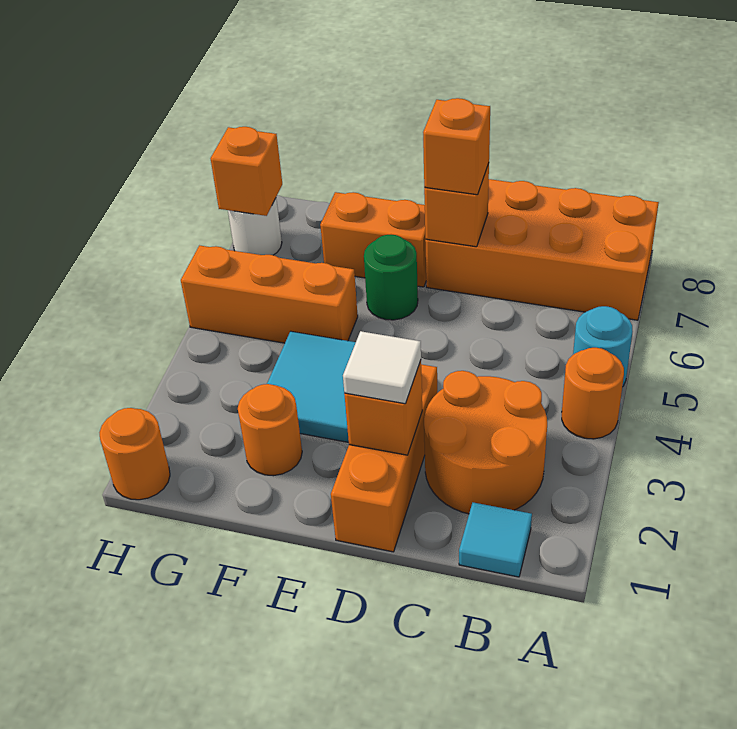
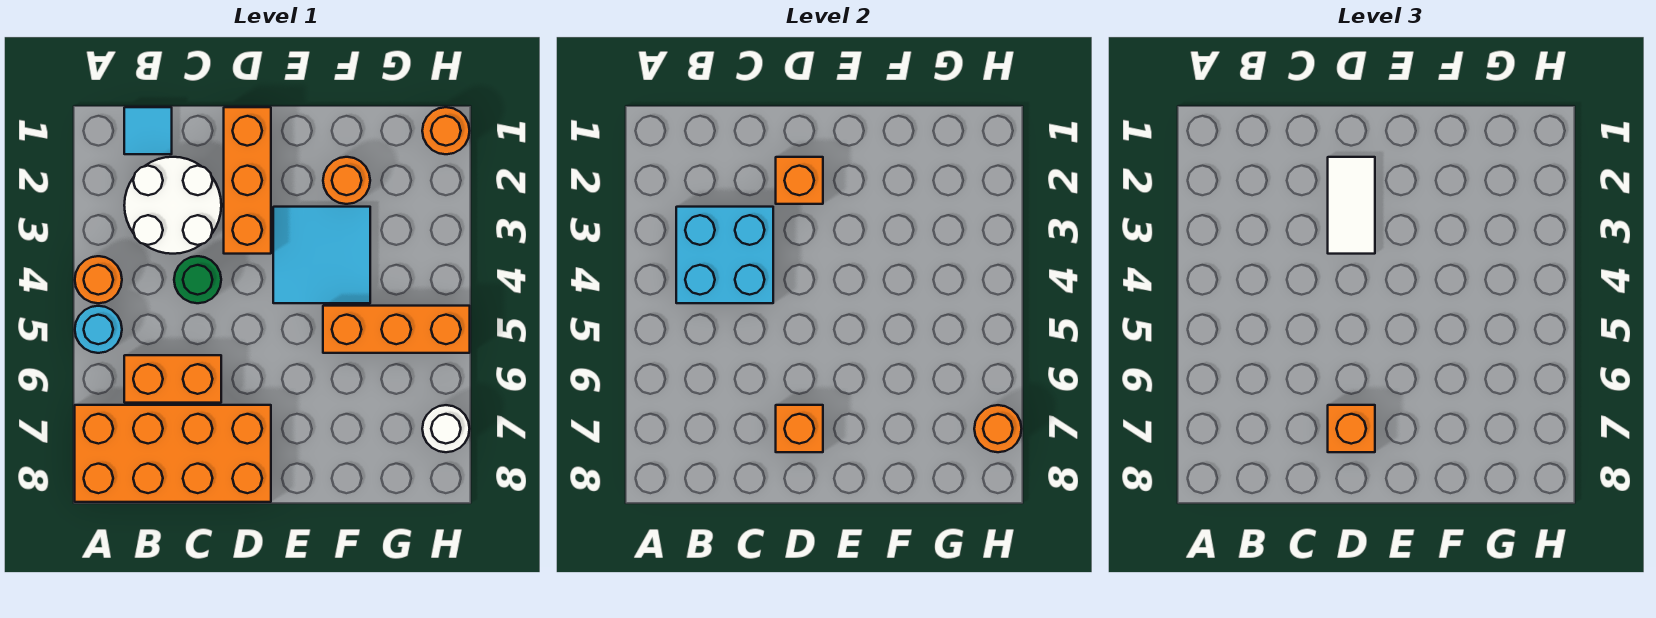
orange round brick B2:C3 level 1 -> white round brick B2:C3 level 1
none -> cyan brick B3:C4 level 2
white tile D2 level 3 -> white tile D2:D3 level 3
green round brick E6 level 1 -> green round brick C4 level 1
orange brick E7:F7 level 1 -> orange brick B6:C6 level 1
orange brick H7 level 2 -> orange round brick H7 level 2

